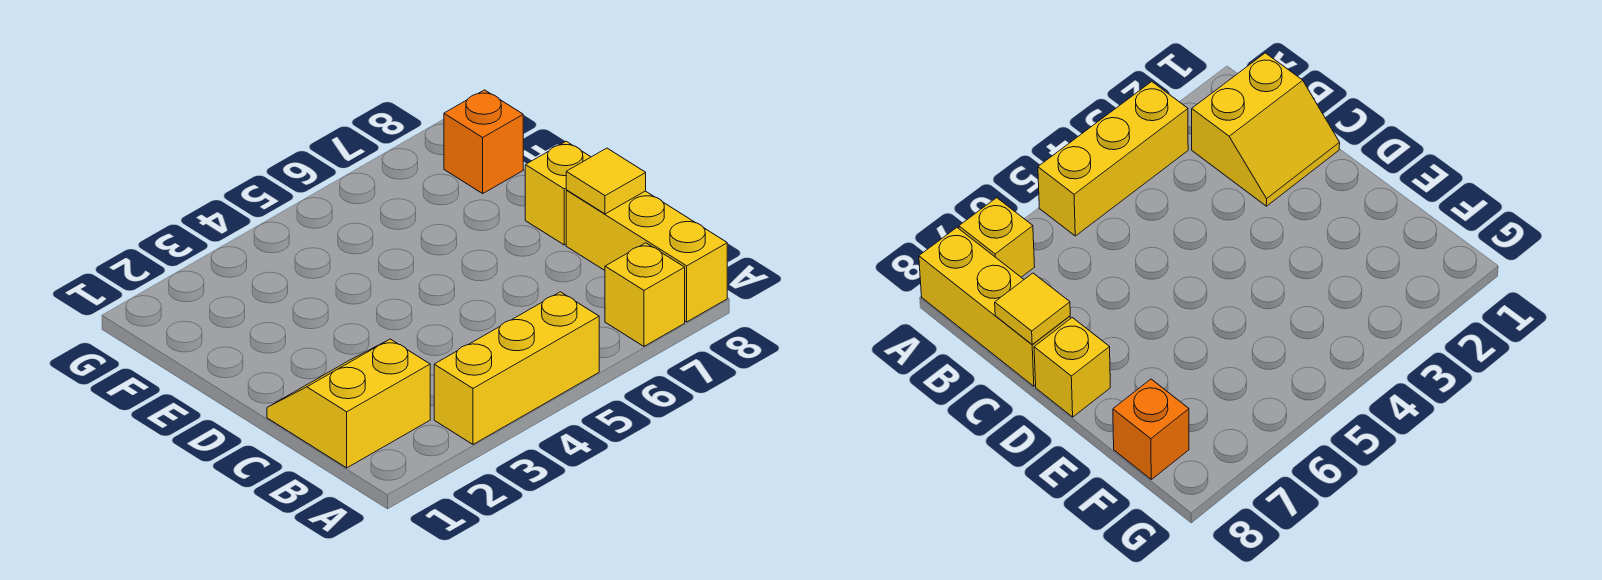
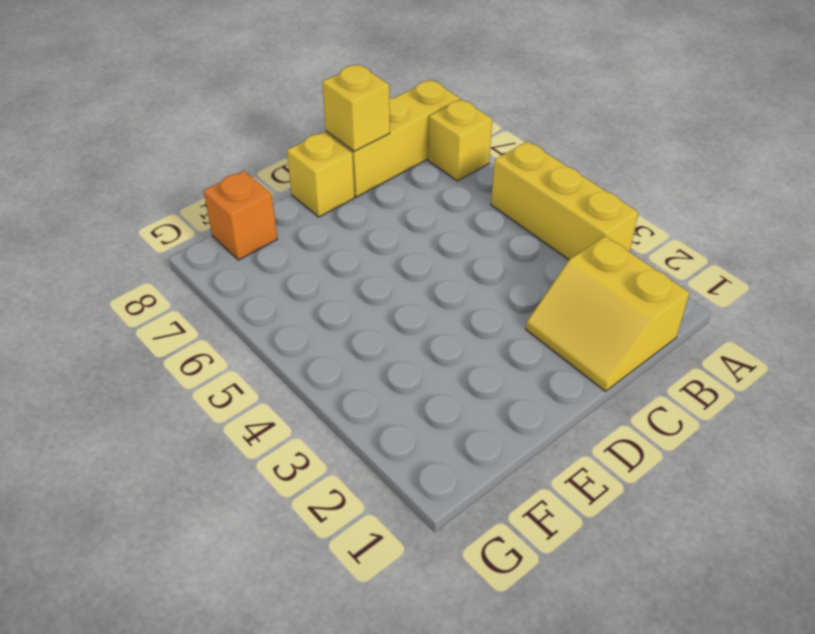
yellow tile C8 level 2 -> yellow brick C8 level 2

